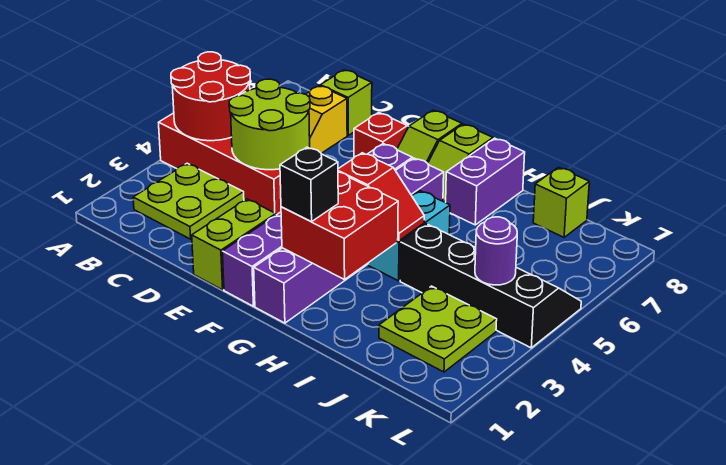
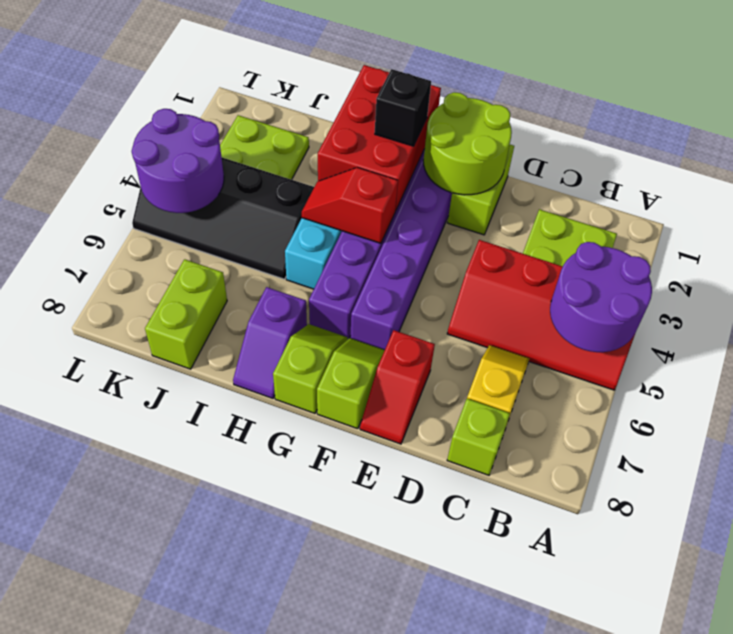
red round brick A4:B5 level 2 -> purple round brick A4:B5 level 2
lime round brick C4:D5 level 2 -> lime round brick E1:F2 level 2
red brick G2:H3 level 2 -> red brick G1:H3 level 2
purple brick H7:H8 level 1 -> purple slope H7:H8 level 1 top 7
lime brick J8 level 1 -> lime brick J7:J8 level 1
purple round brick K4 level 2 -> purple round brick K4:L5 level 2

